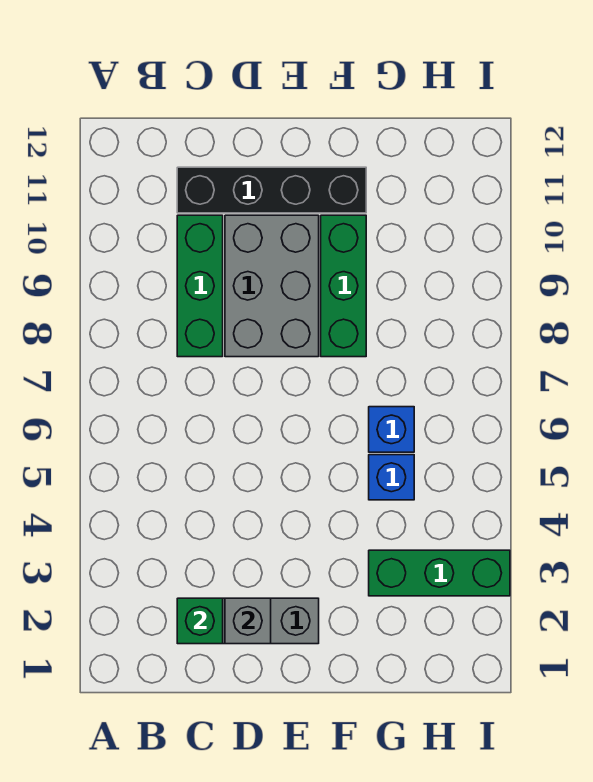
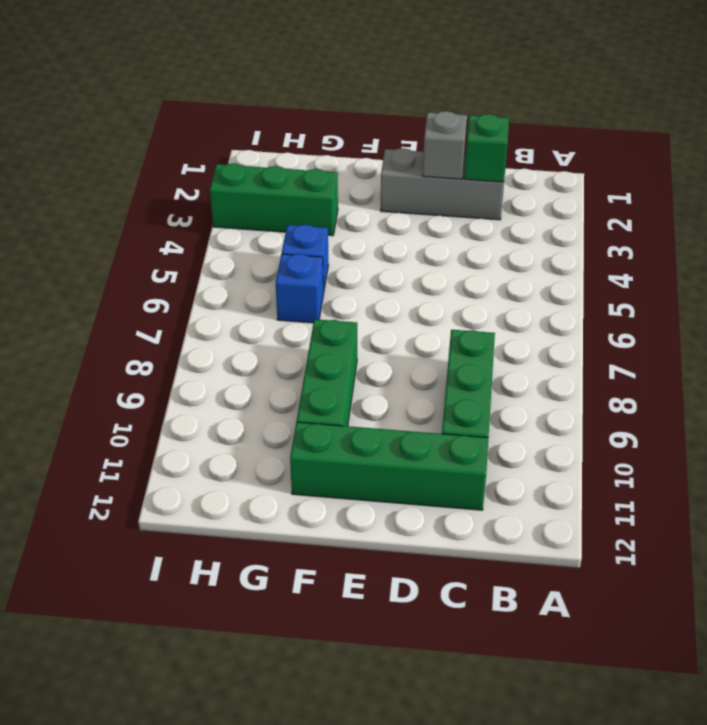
black brick C11:F11 level 1 -> green brick C11:F11 level 1
grey brick D8:E10 level 1 -> none

